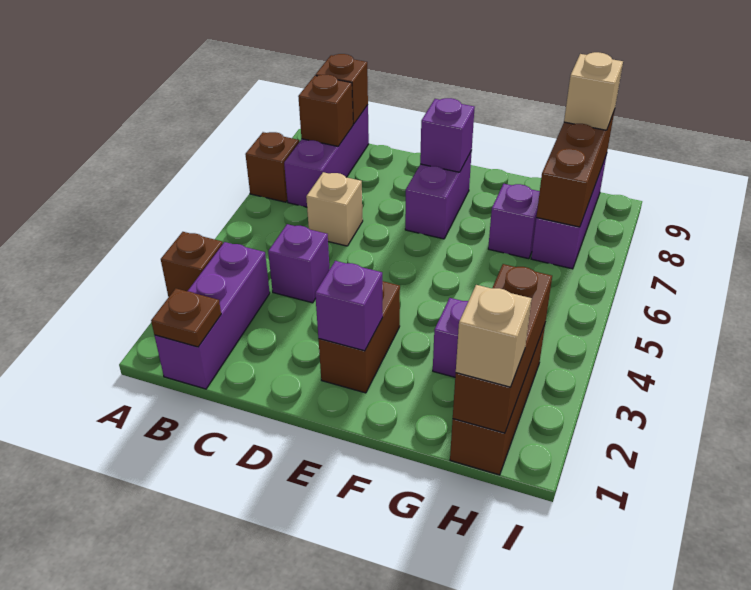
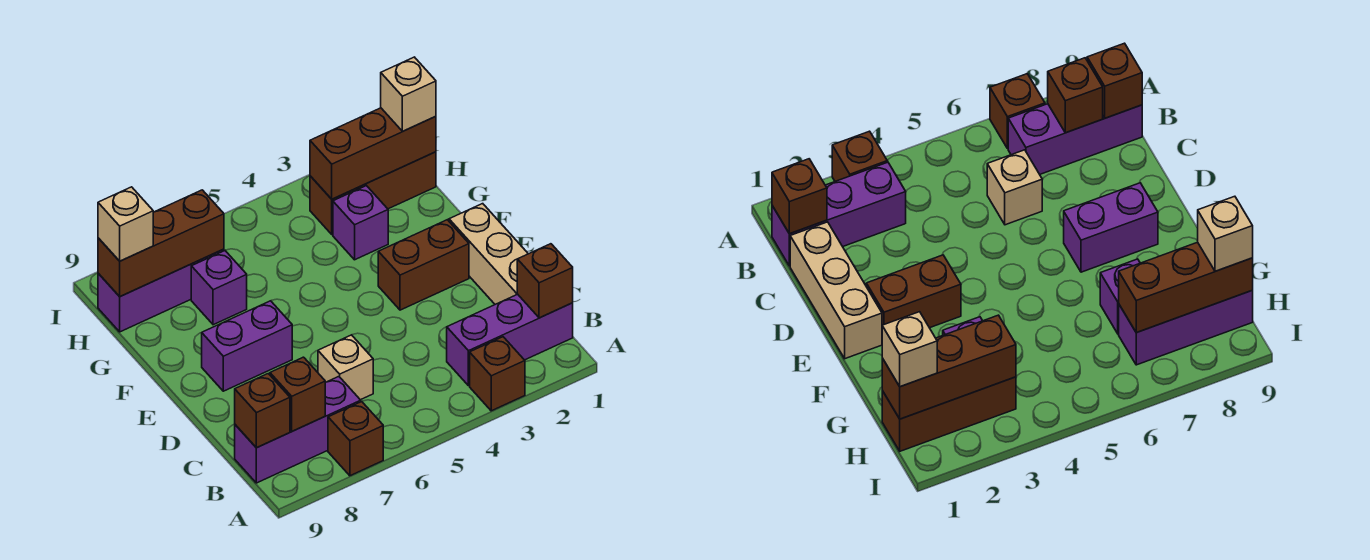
brown plate B1 level 2 -> brown brick B1 level 2
none -> tan brick C1:E1 level 1
purple brick C4 level 1 -> none
purple brick E2 level 2 -> none
purple brick E8 level 2 -> none

